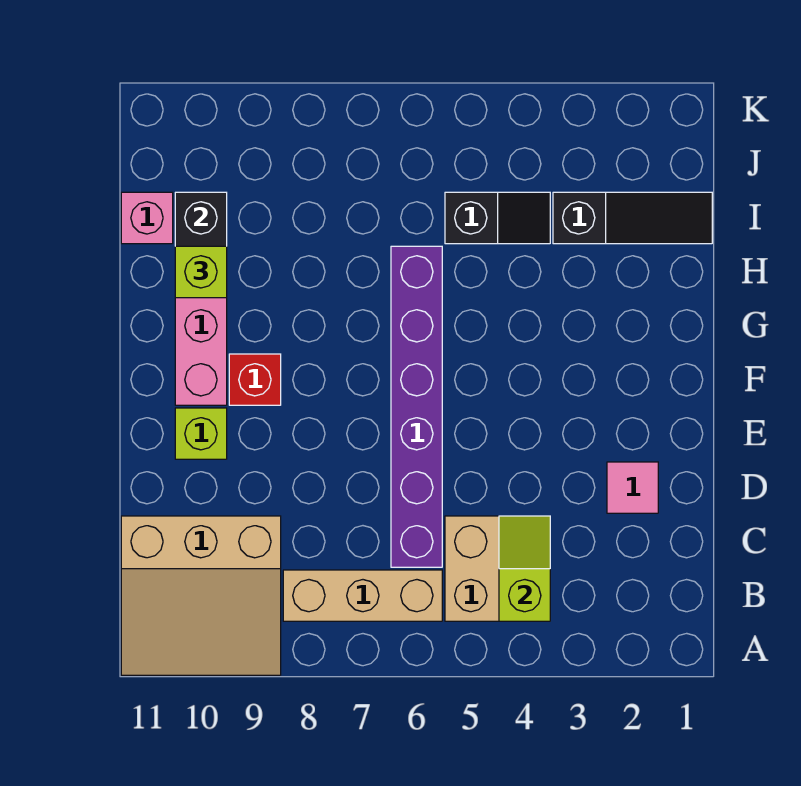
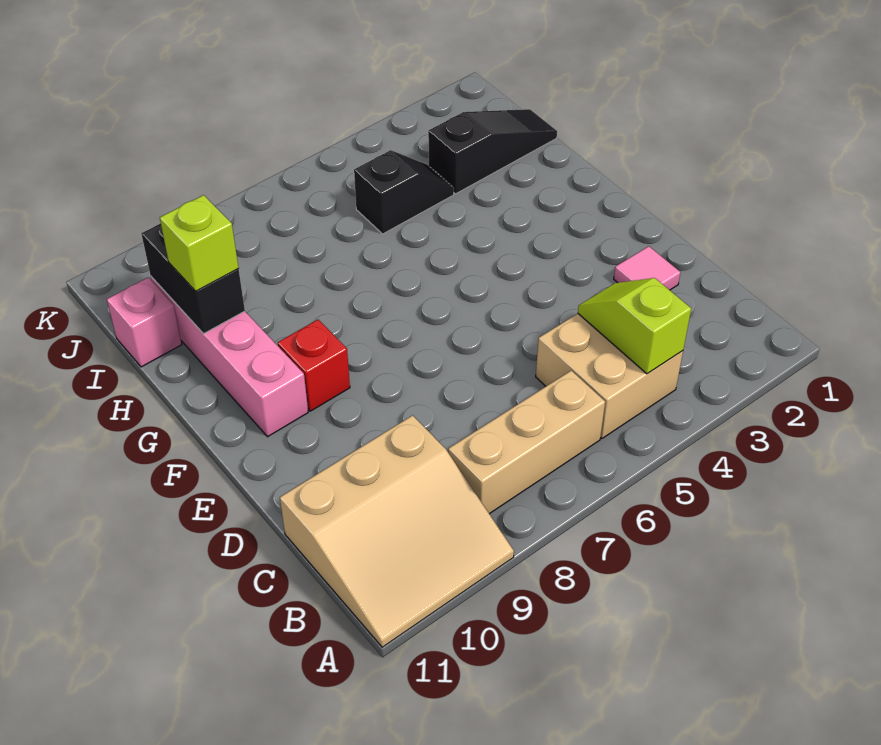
purple brick C6:H6 level 1 -> none
lime brick E10 level 1 -> none

